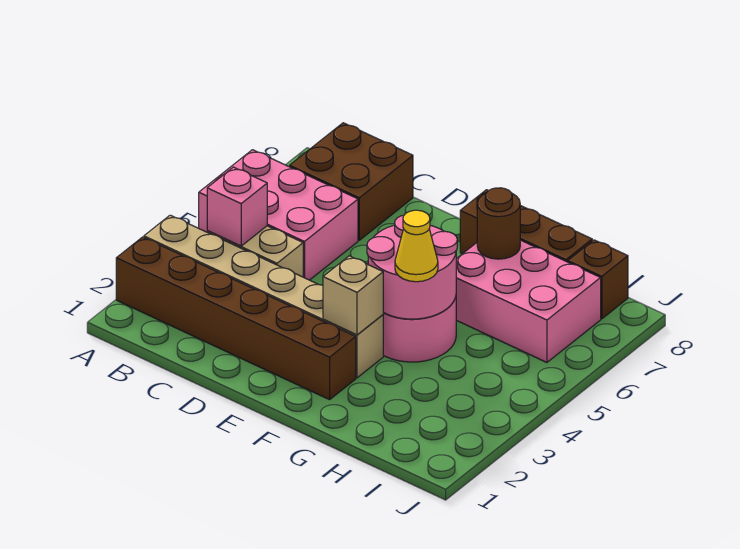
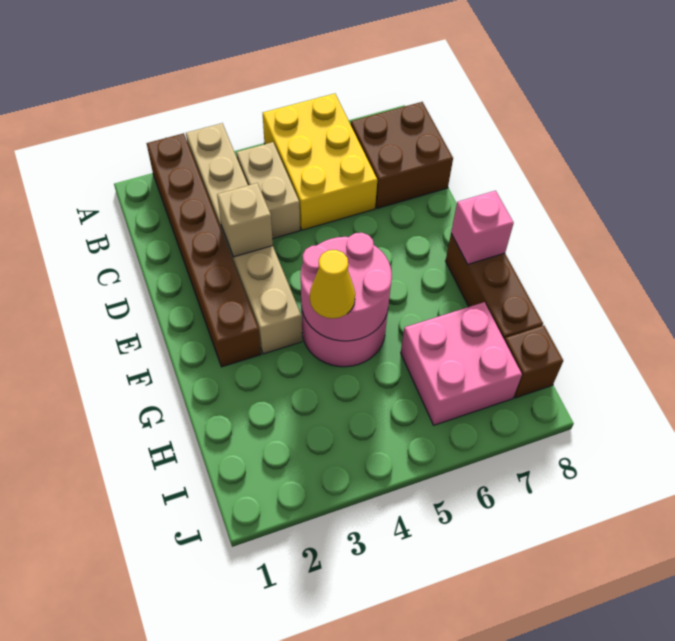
pink brick A5:C6 level 1 -> yellow brick A5:C6 level 1
pink brick B4 level 2 -> pink brick F8 level 2
tan brick F3 level 2 -> tan brick D3 level 2
pink brick G6:I7 level 1 -> pink brick H6:I7 level 1
brown round brick G7 level 2 -> none

